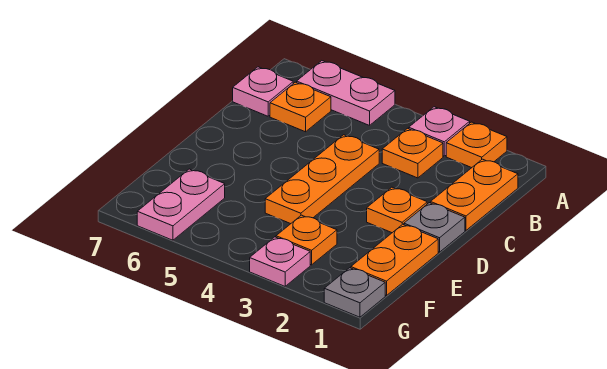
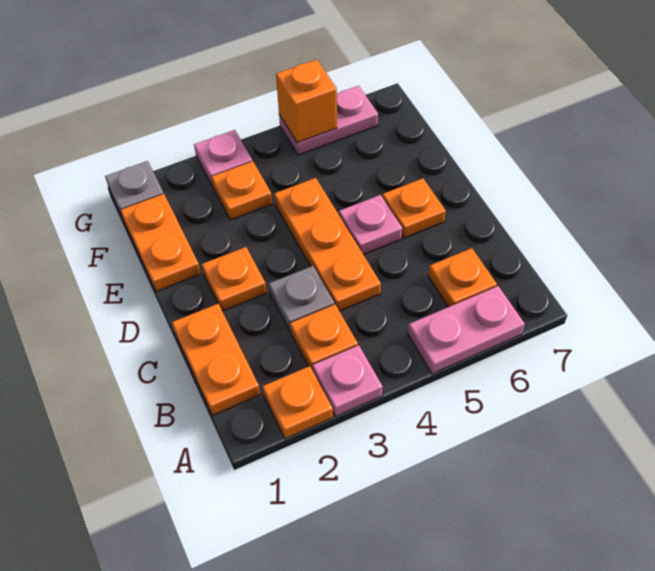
pink plate B7 level 1 -> pink plate D5 level 1
grey plate D1 level 1 -> grey plate C3 level 1
none -> orange plate D6 level 1
pink plate F6:G6 level 1 -> pink plate G5:G6 level 1
none -> orange brick G5 level 2

